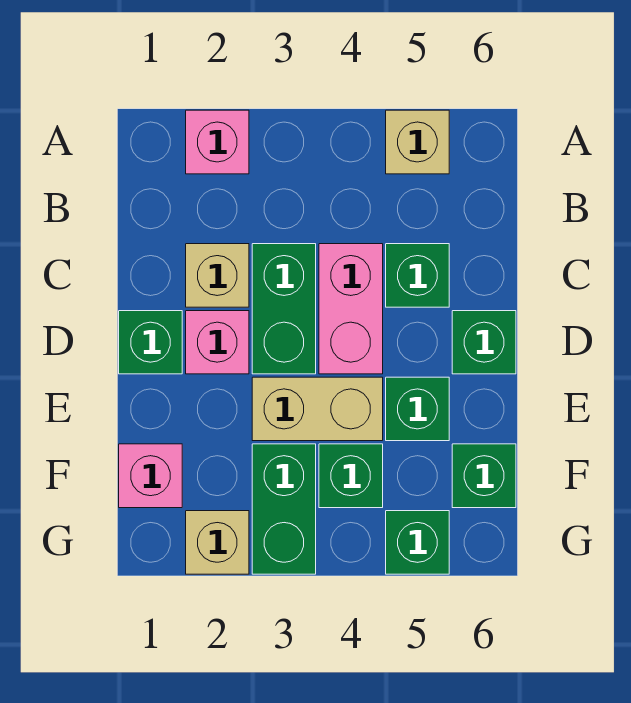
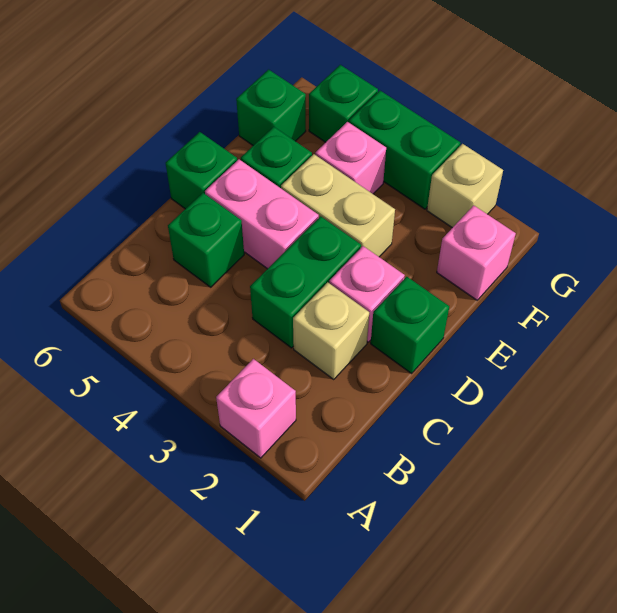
tan brick A5 level 1 -> none
pink brick C4:D4 level 1 -> pink brick D4:D5 level 1
green brick F3:G3 level 1 -> green brick G3:G4 level 1
green brick F4 level 1 -> pink brick F4 level 1

